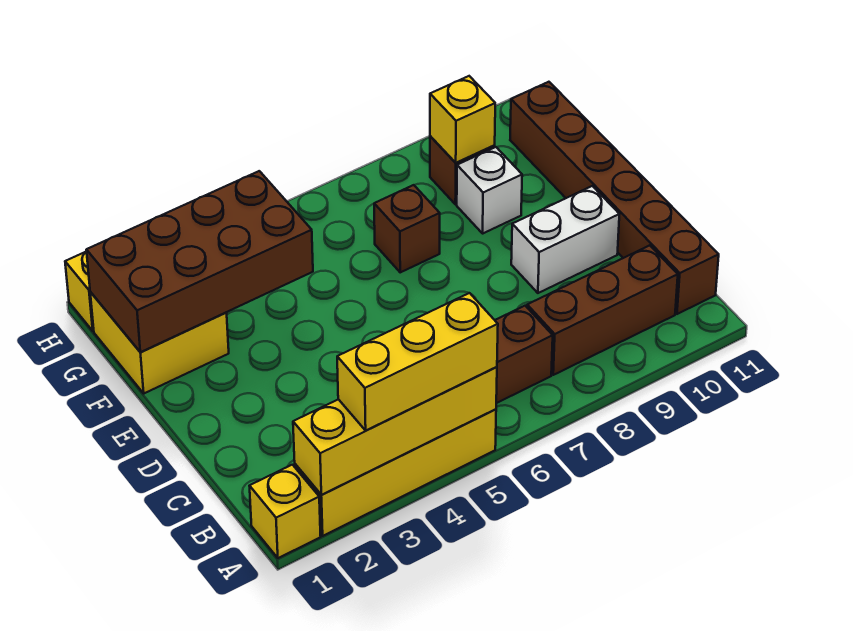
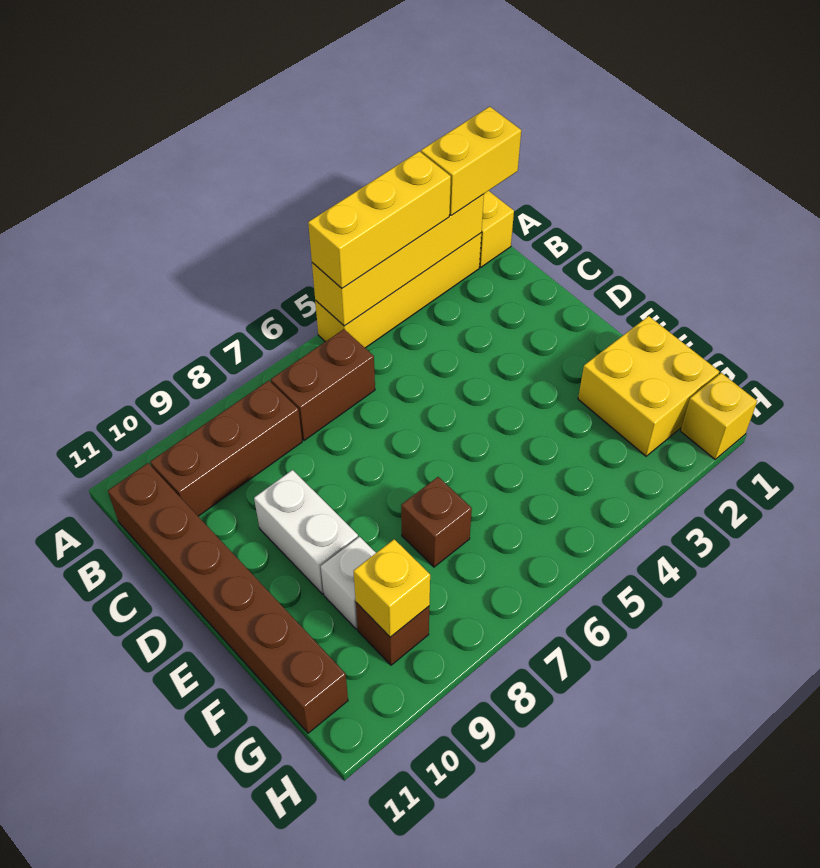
none -> yellow brick A1:A2 level 3
white brick D9:D10 level 1 -> white brick D9:E9 level 1
brown brick F1:G4 level 2 -> none

